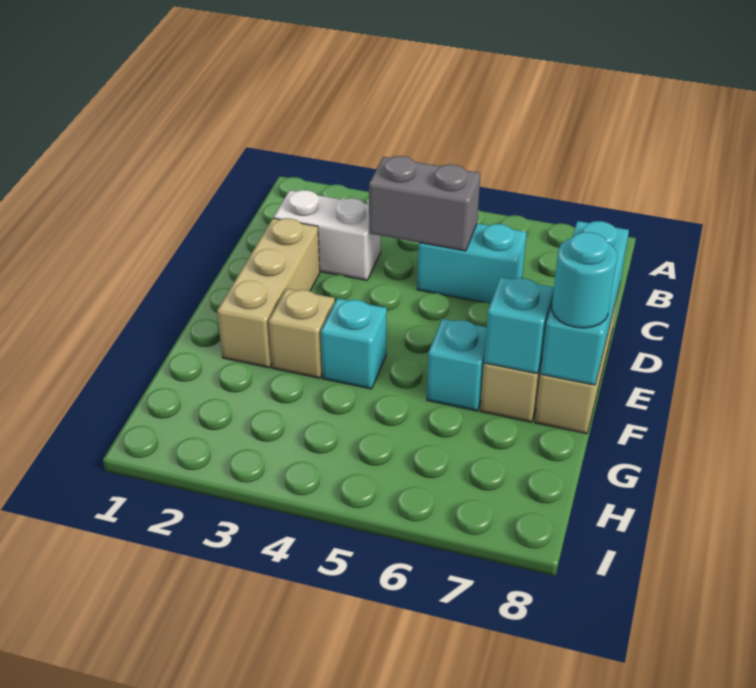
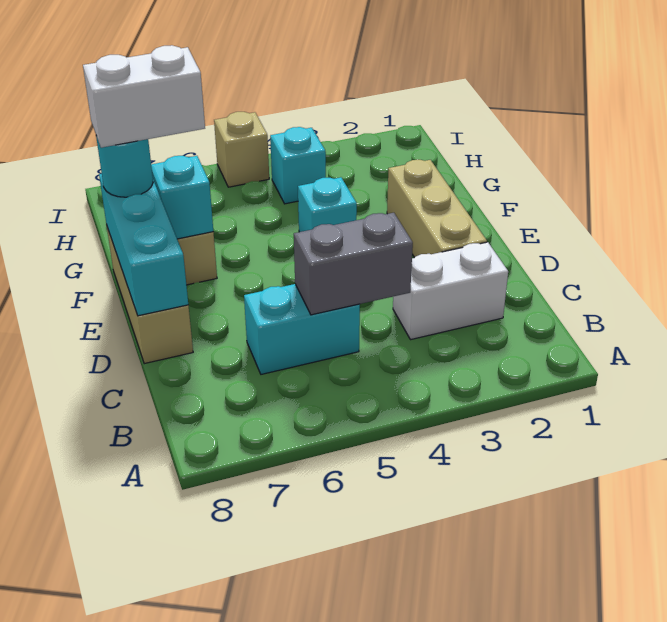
tan brick F3 level 1 -> tan brick I5 level 1
cyan brick F6 level 1 -> cyan brick H4 level 1
none -> white brick F7:F8 level 4

